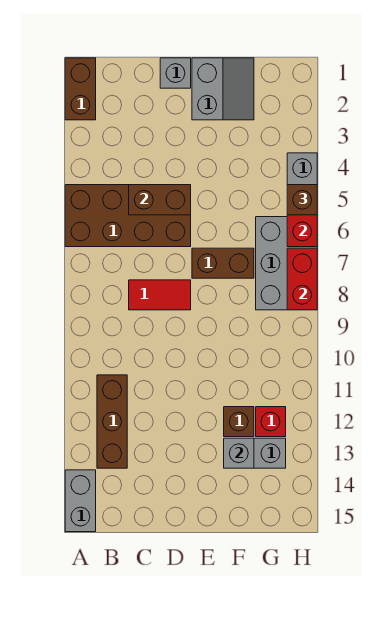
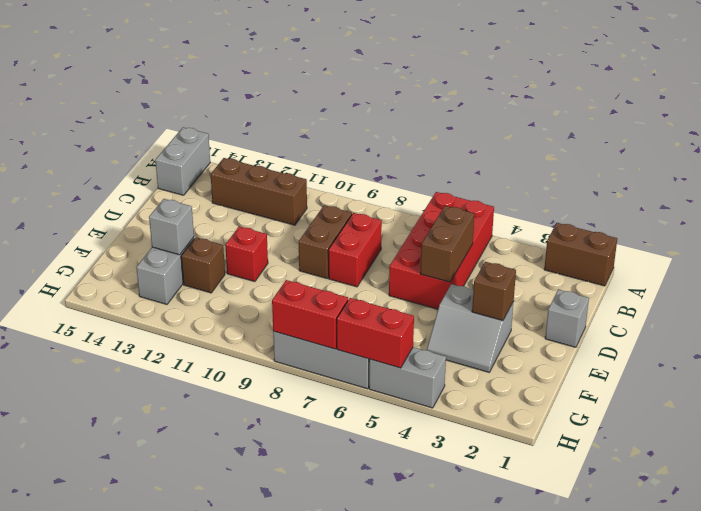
brown brick A5:D6 level 1 -> red brick A5:D6 level 1
grey brick A14:A15 level 1 -> grey brick A15:B15 level 1
red tile C8:D8 level 1 -> red brick C8:D8 level 1
grey slope E1:F2 level 1 top E -> grey slope E3:F4 level 1 top E
brown brick E7:F7 level 1 -> brown brick C9:D9 level 1
red brick G12 level 1 -> red brick E11 level 1
brown brick H5 level 3 -> brown brick E3 level 2

